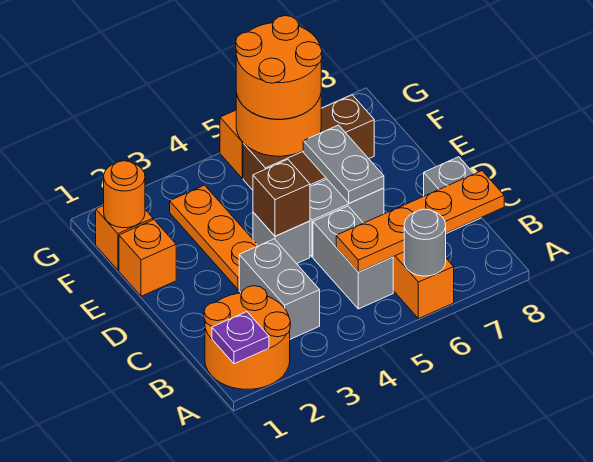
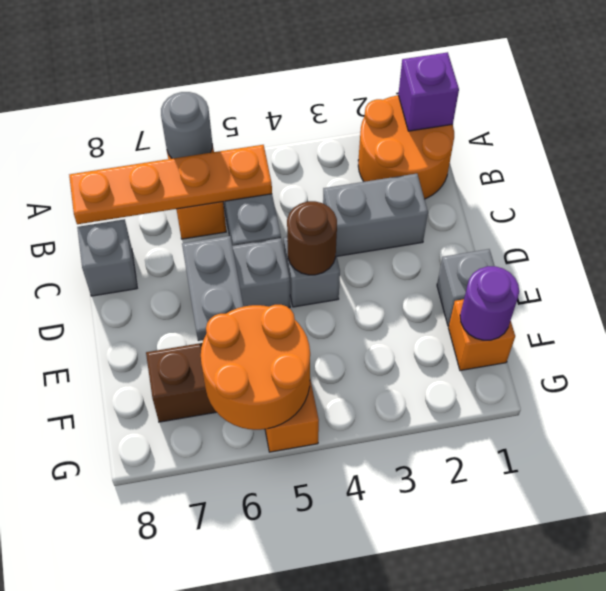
purple plate A1 level 2 -> purple brick A1 level 2
grey brick B3:C3 level 1 -> grey brick C2:C3 level 1
orange plate D3:F3 level 1 -> none
brown brick D4 level 2 -> brown round brick D4 level 2
orange brick E1 level 1 -> grey brick E1 level 1
orange round brick F1 level 2 -> purple round brick F1 level 2
orange round brick F5:G6 level 3 -> none

